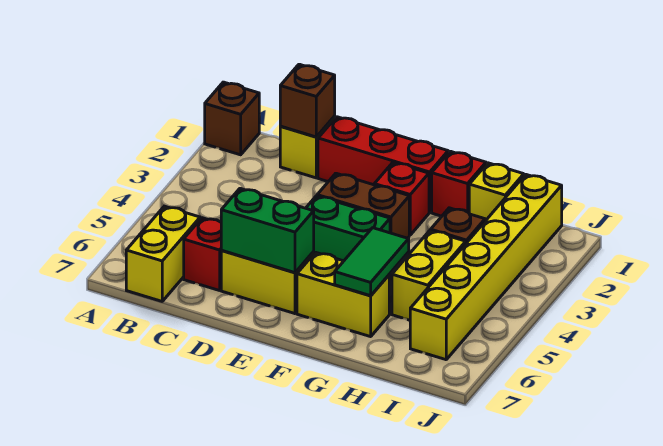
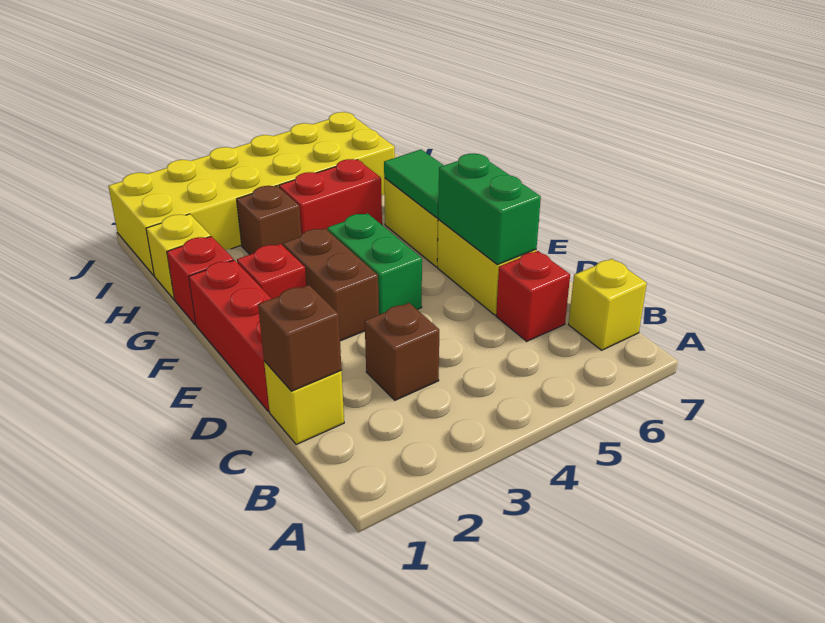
brown brick A1 level 1 -> brown brick C3 level 1
yellow brick B6:B7 level 1 -> yellow brick B7 level 1
green tile G5:G6 level 2 -> green tile F6:G6 level 2
yellow brick H4:H5 level 1 -> red brick H4:H5 level 1
yellow brick I1:I6 level 1 -> yellow brick I1:J6 level 1

